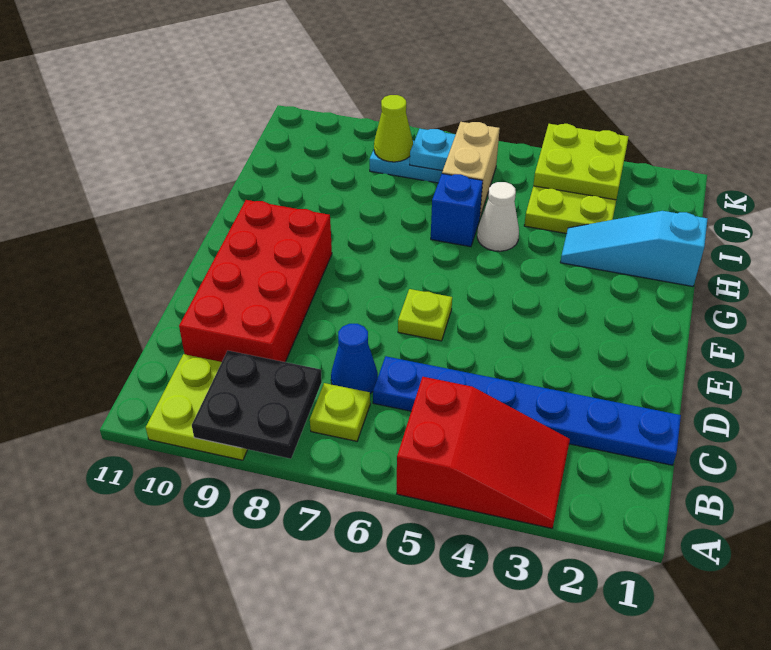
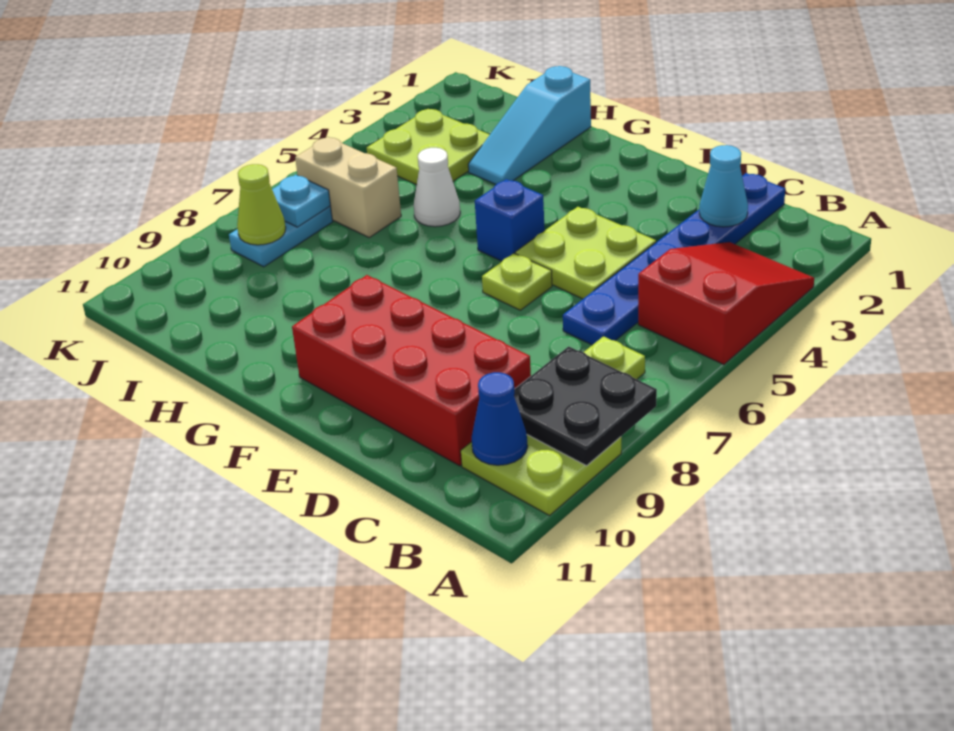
none -> cyan cone C2 level 2
blue cone C7 level 1 -> blue cone B10 level 2
blue brick H6 level 1 -> blue brick F5 level 1
lime plate J3:K4 level 2 -> lime plate D4:E5 level 1

